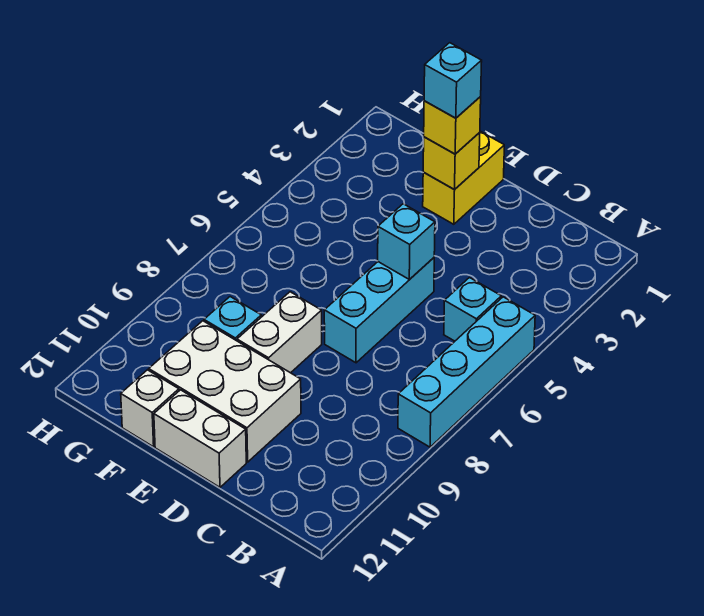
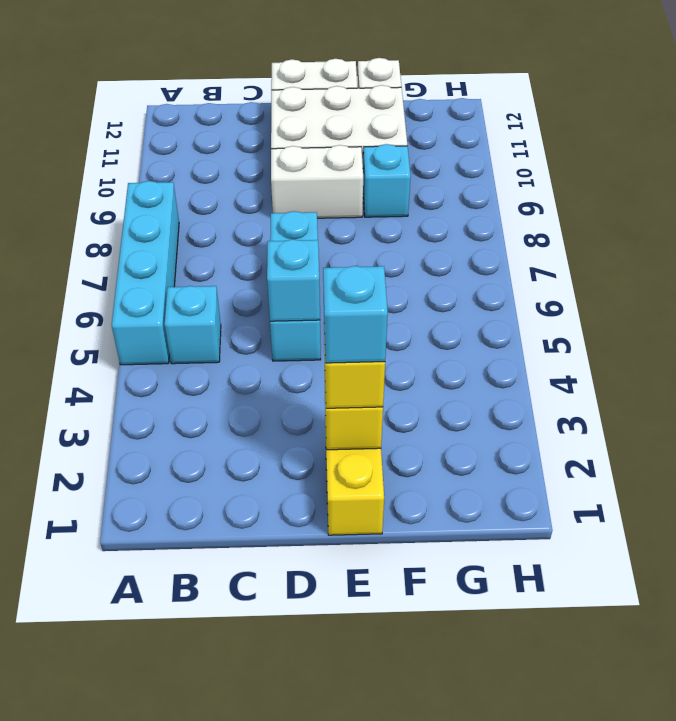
white brick E8:E9 level 1 -> white brick D9:E9 level 1

